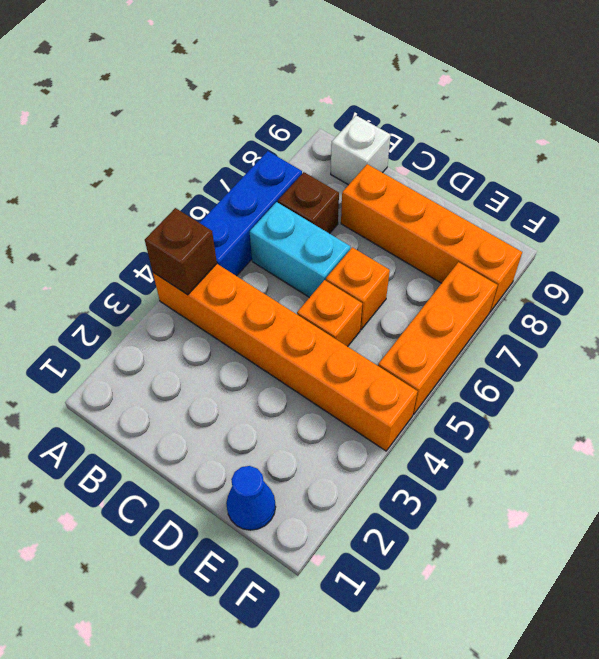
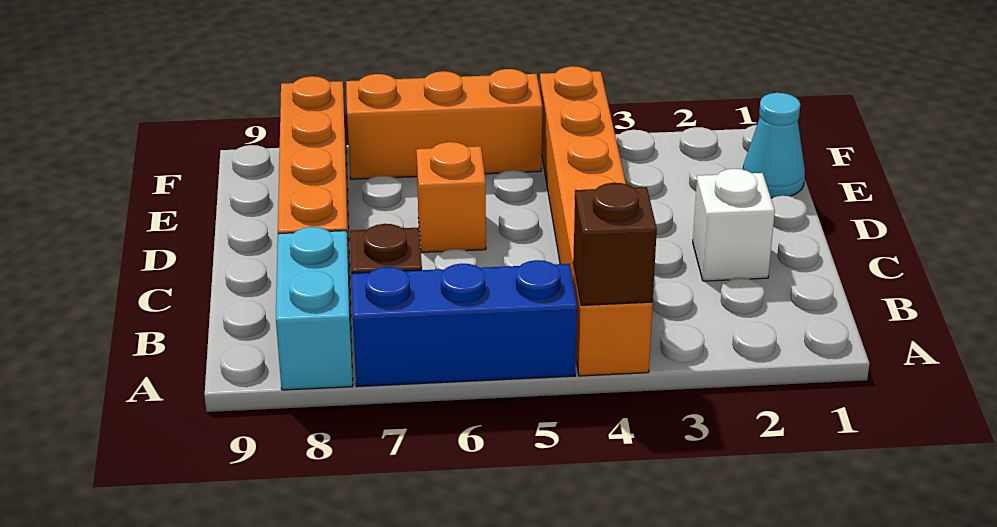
cyan brick B6:C6 level 1 -> cyan brick A8:B8 level 1
white brick B9 level 1 -> white brick C2 level 1
orange brick D5 level 1 -> none
blue cone E1 level 1 -> cyan cone E1 level 1

